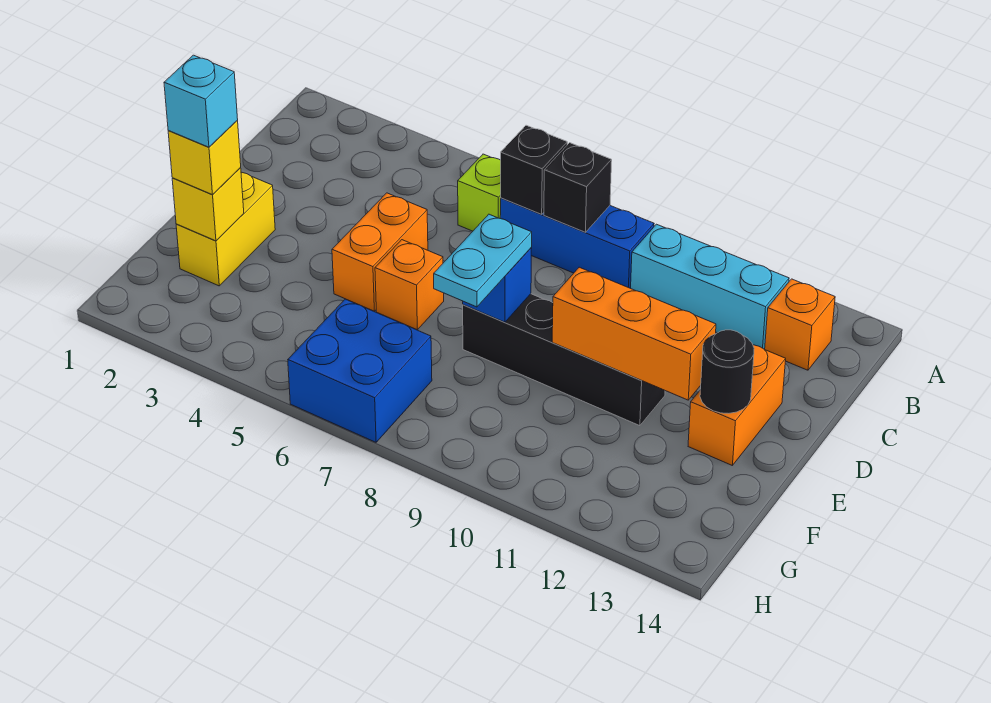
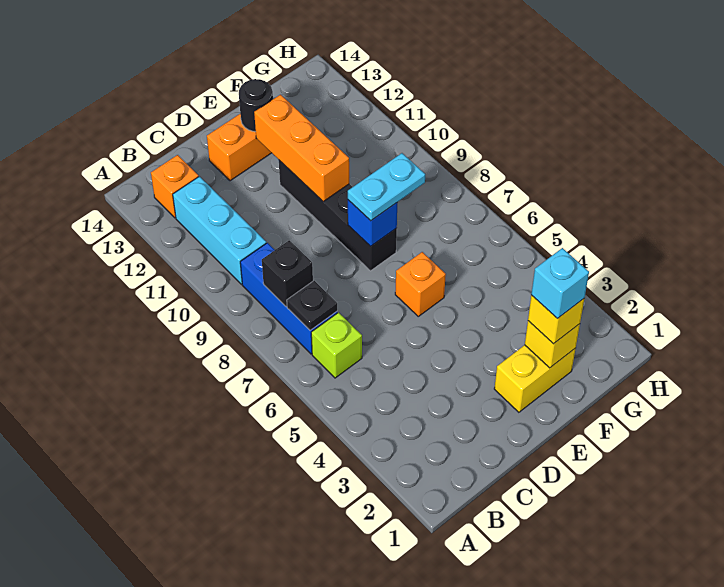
black brick B7 level 2 -> black plate B7 level 2
orange brick D5:E5 level 1 -> none
blue brick G6:H7 level 1 -> none

